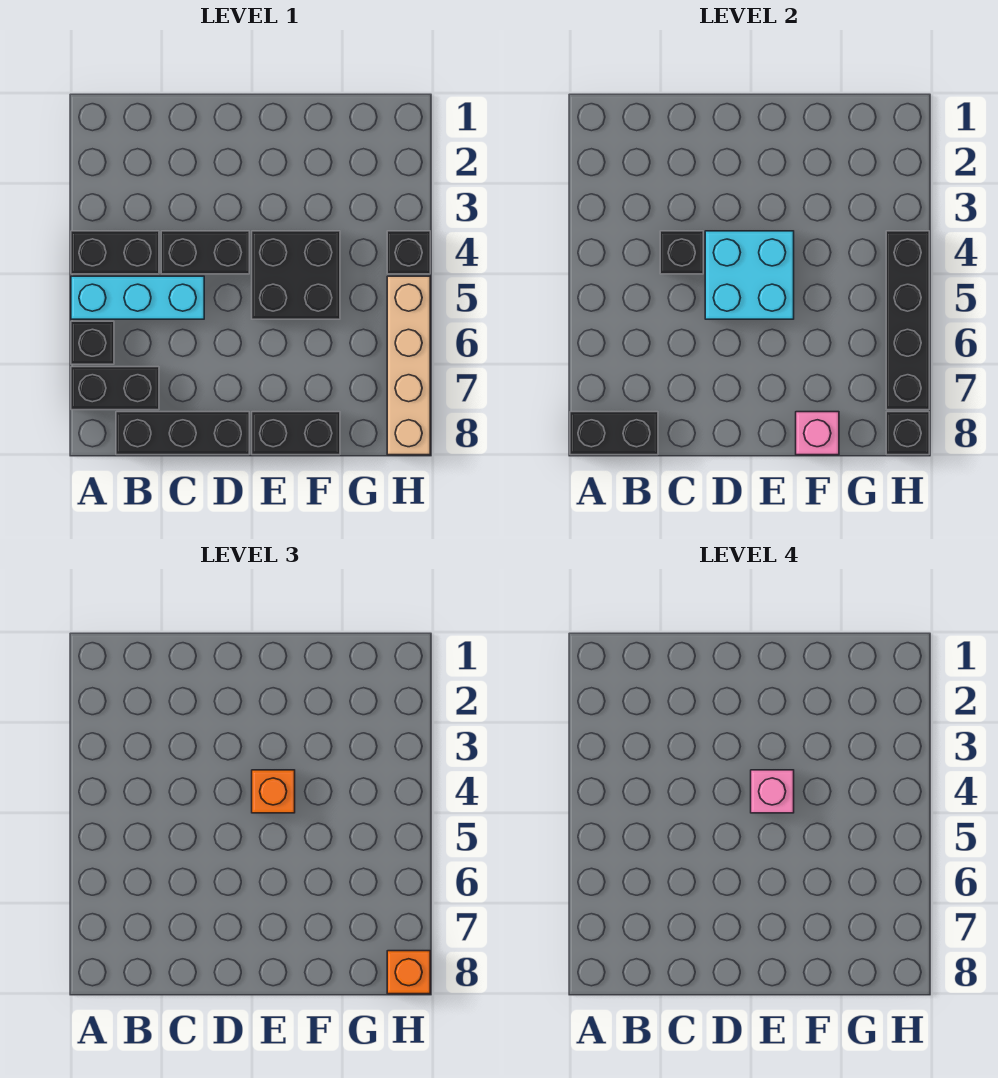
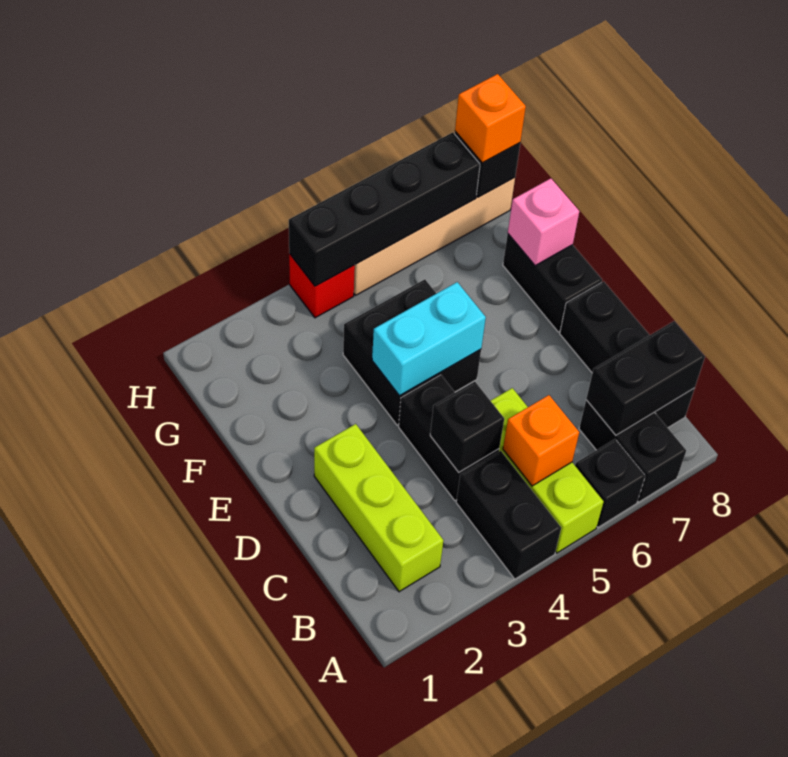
cyan brick A5:C5 level 1 -> lime brick A5:C5 level 1
black brick A8:B8 level 2 -> black brick B7:B8 level 2
none -> lime brick B2:D2 level 1
cyan brick D4:E5 level 2 -> cyan brick E4:E5 level 2
orange brick E4 level 3 -> orange brick B5 level 2
pink brick E4 level 4 -> none
black brick H4 level 1 -> red brick H4 level 1

